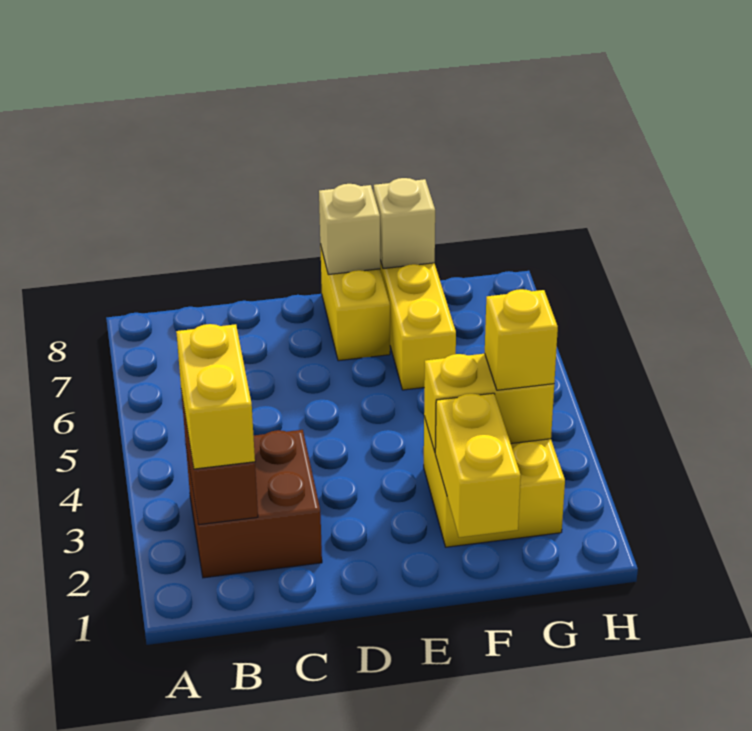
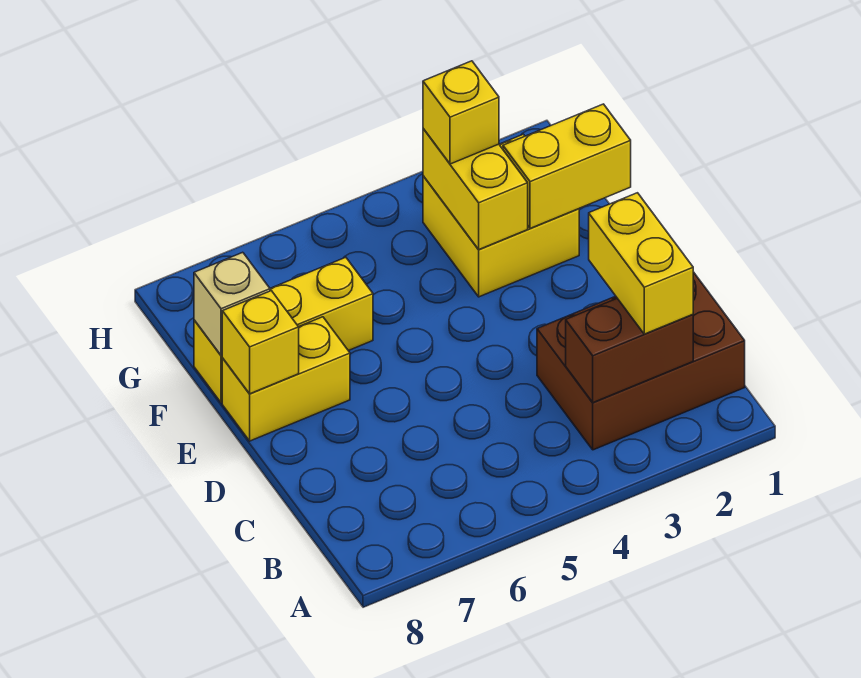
brown brick B2:C3 level 1 -> brown brick B1:C3 level 1
yellow brick B2:B3 level 3 -> yellow brick B2:C2 level 3
tan brick E8 level 2 -> yellow brick E8 level 2

